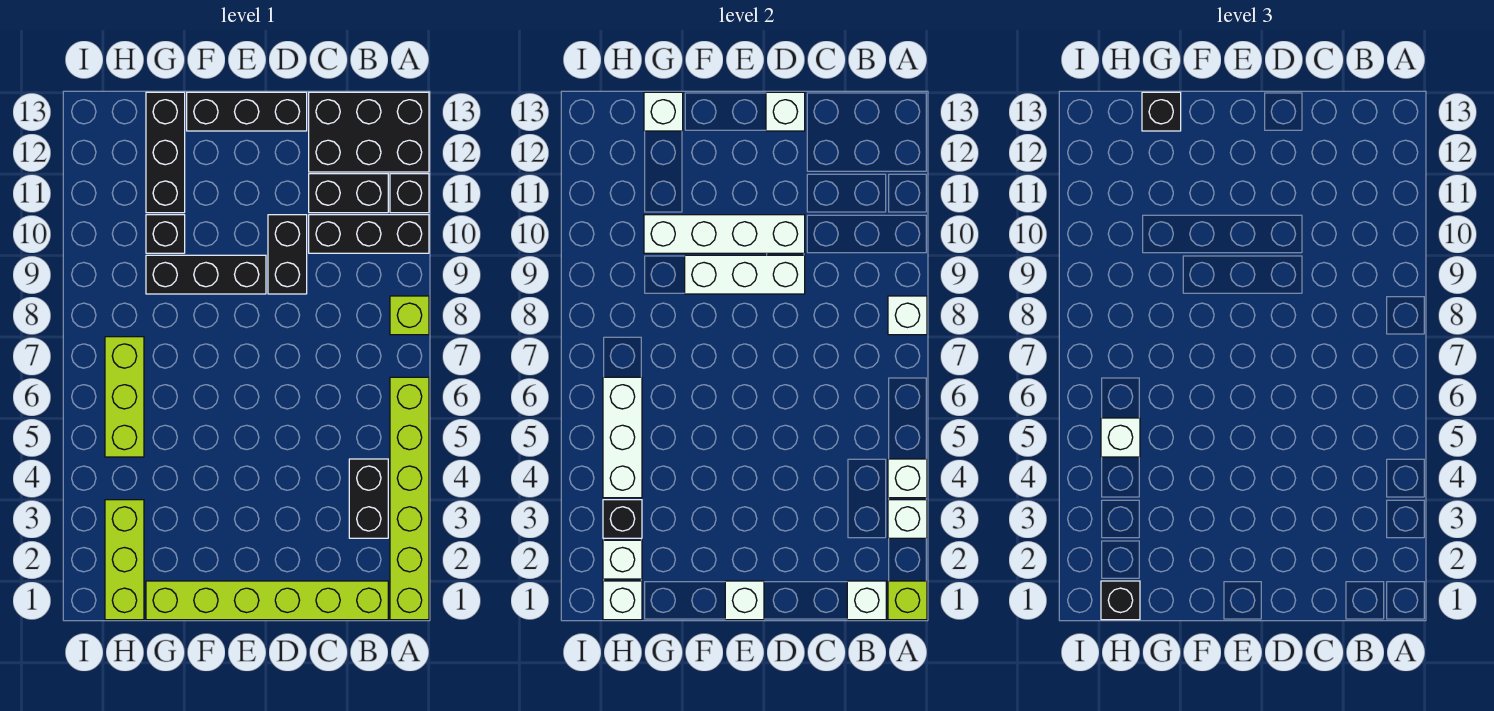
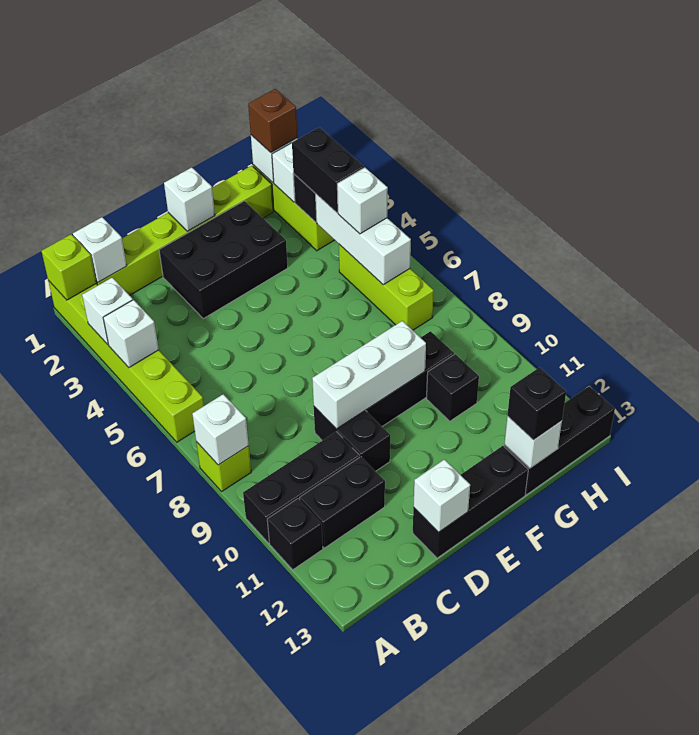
black brick A12:C13 level 1 -> black brick D2:F3 level 1
black brick B3:B4 level 1 -> black brick H3:H4 level 3
white brick D10:G10 level 2 -> none
black brick G11:G13 level 1 -> black brick G13:I13 level 1
black brick H1 level 3 -> brown brick H1 level 3

